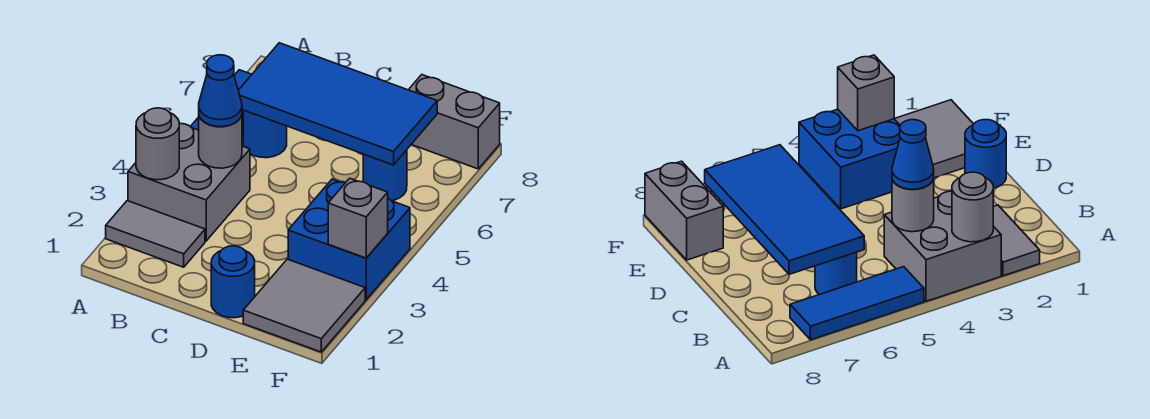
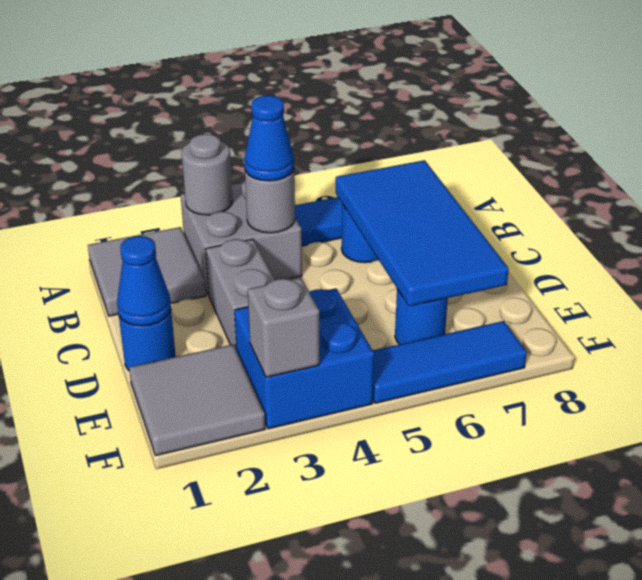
grey tile A2:B2 level 1 -> grey tile A1:B2 level 1
none -> blue cone D1 level 2
grey brick E8:F8 level 1 -> grey brick C3:D3 level 1
none -> blue tile F5:F7 level 1

